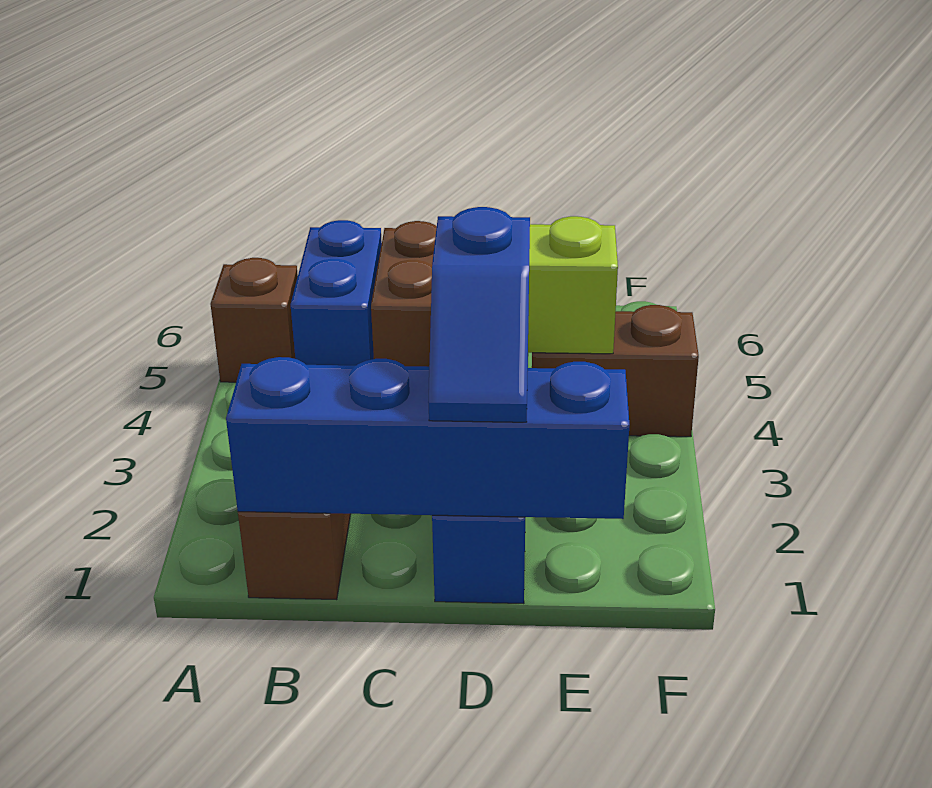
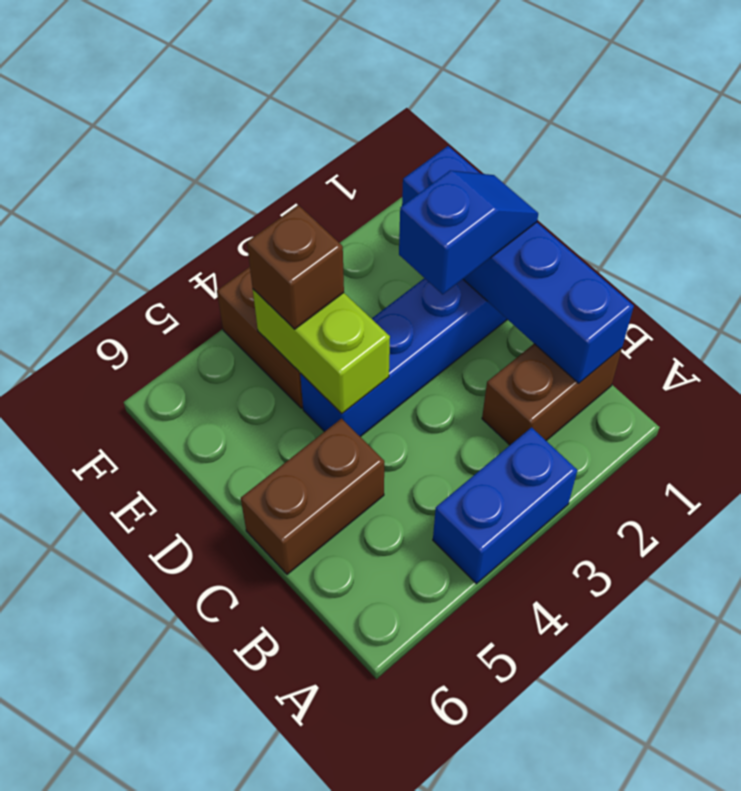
brown brick A5 level 1 -> brown brick E4 level 3
blue brick B5:B6 level 1 -> blue brick A3:A4 level 1

